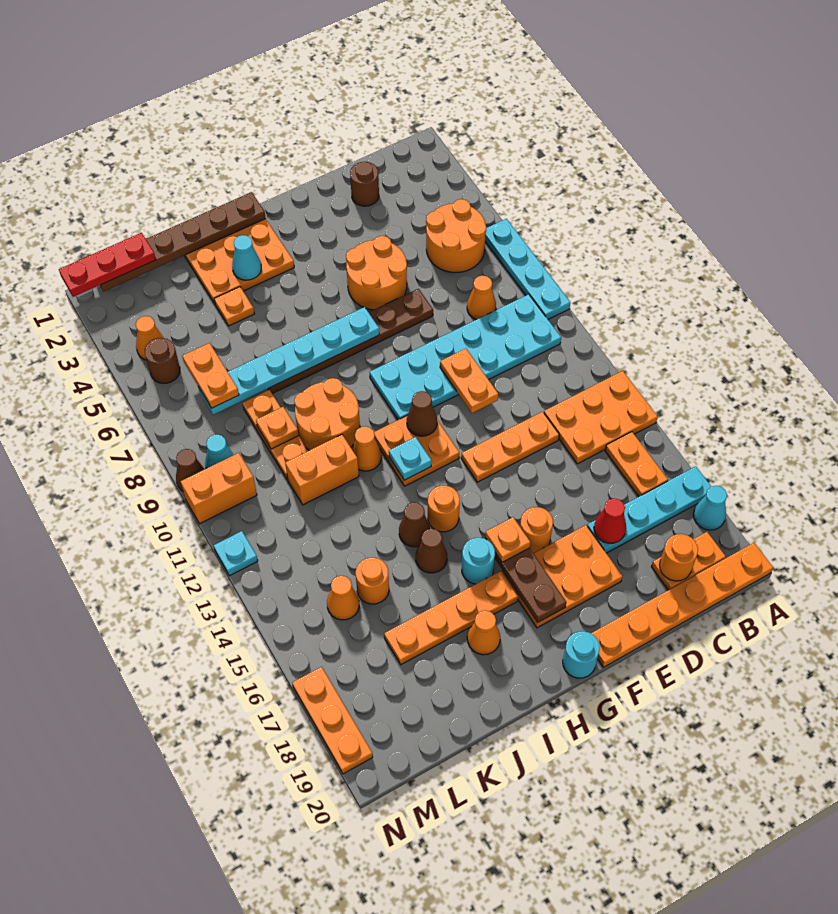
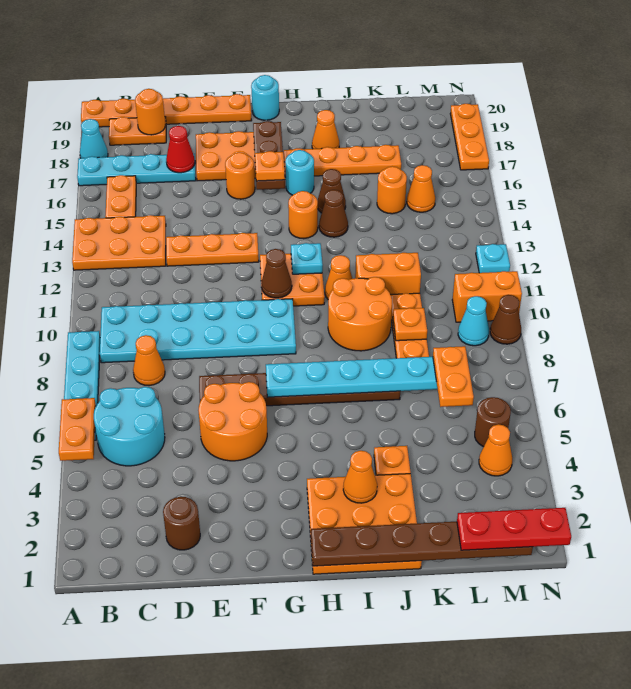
orange round brick B5:C6 level 1 -> cyan round brick B5:C6 level 1
orange plate E10:E11 level 2 -> orange plate A5:A6 level 2
cyan cone I3 level 2 -> orange cone I3 level 2

